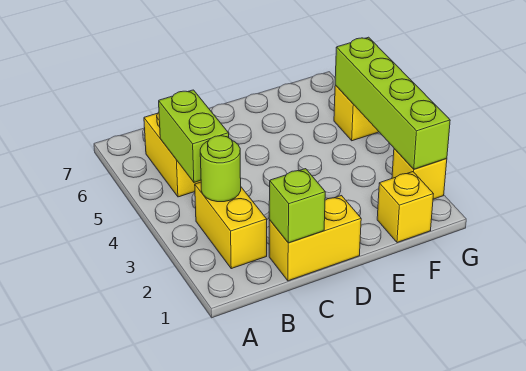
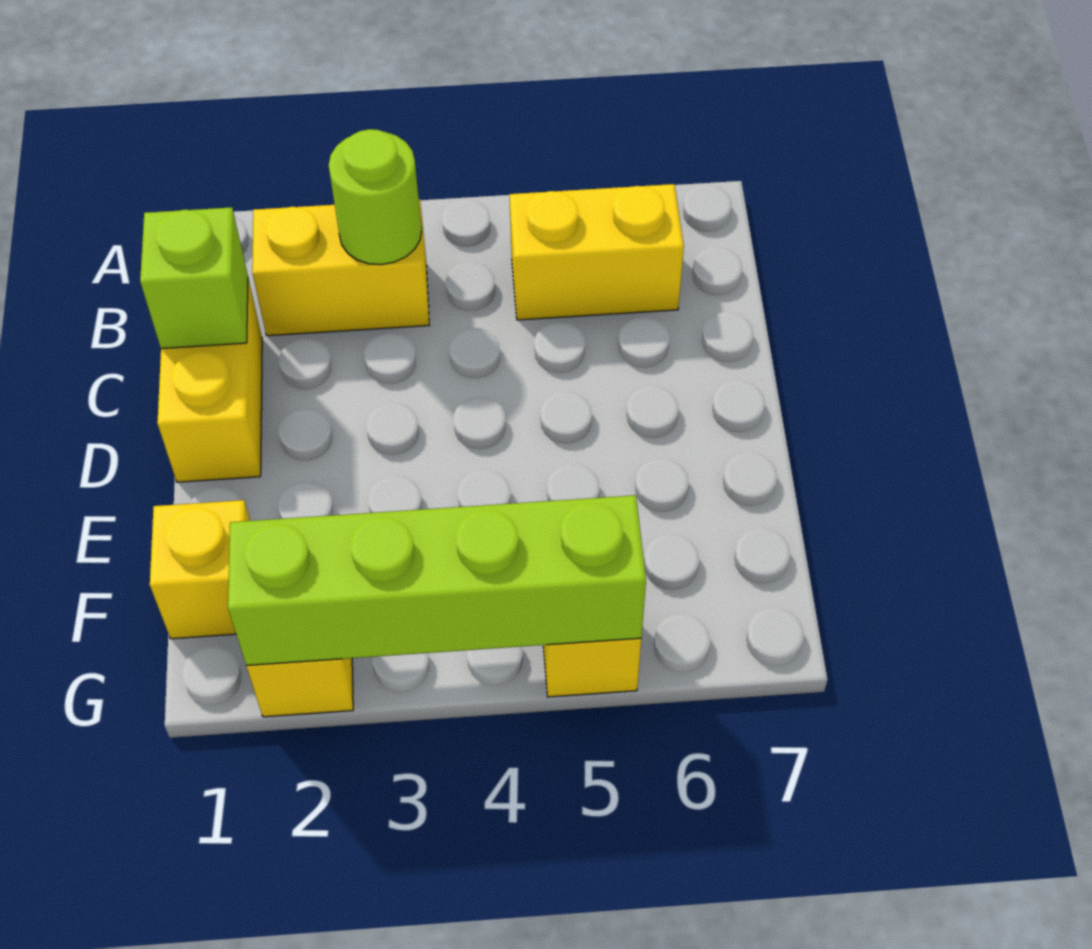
lime brick B4:B5 level 2 -> none

